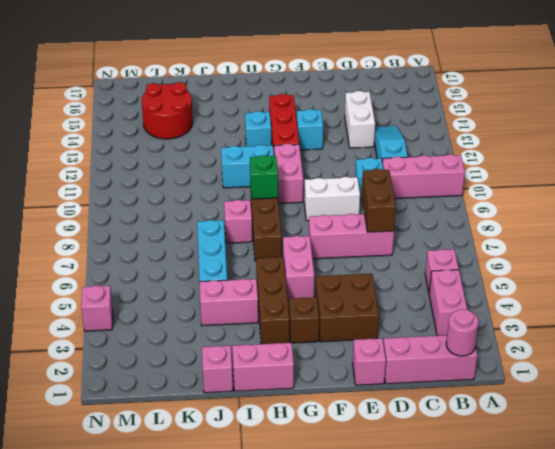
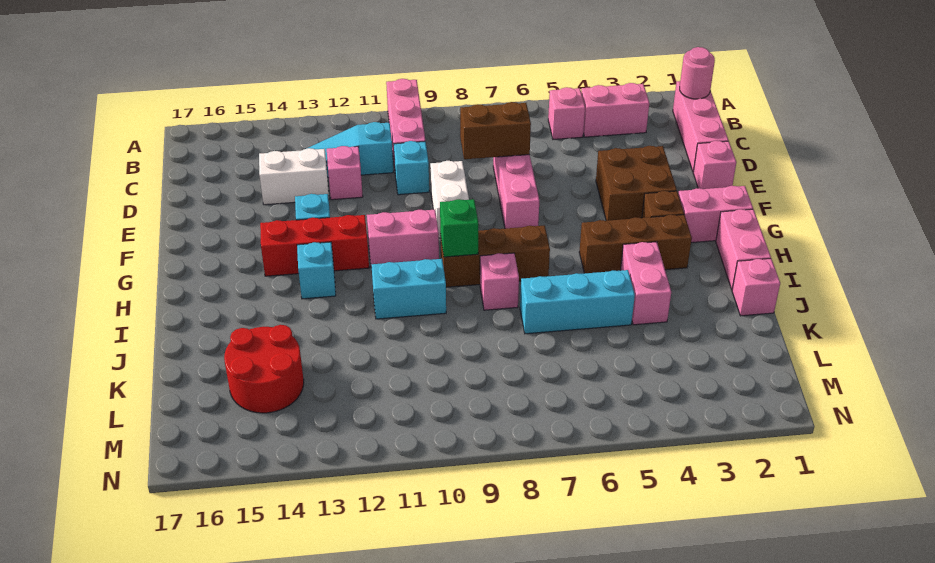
pink brick G5:G6 level 1 -> pink brick G1:G2 level 1
cyan brick H11:I11 level 1 -> cyan brick I10:I11 level 1
pink brick N4 level 1 -> pink brick D12 level 1

